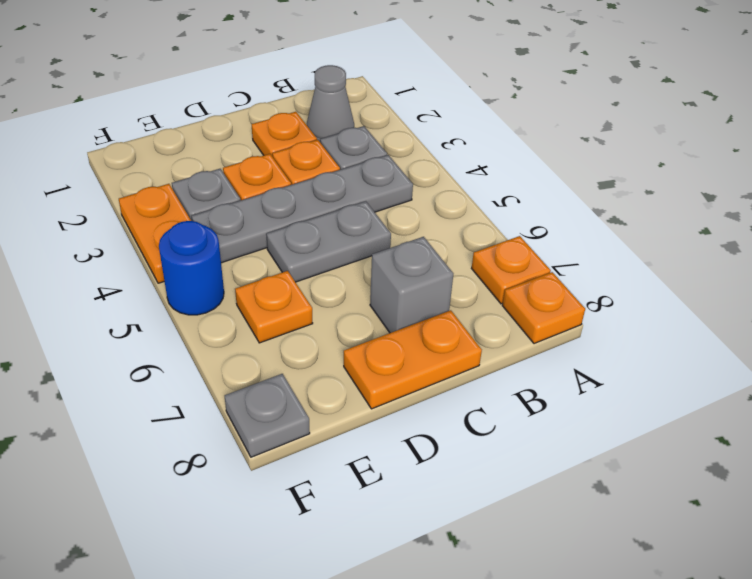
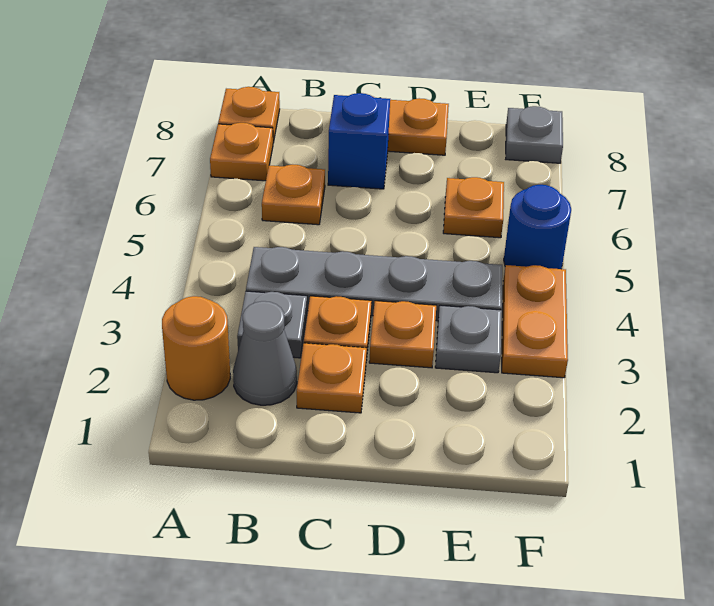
none -> orange round brick A2 level 1
none -> orange plate B6 level 1
grey plate C5:D5 level 1 -> none
grey brick C7 level 1 -> blue brick C7 level 1

